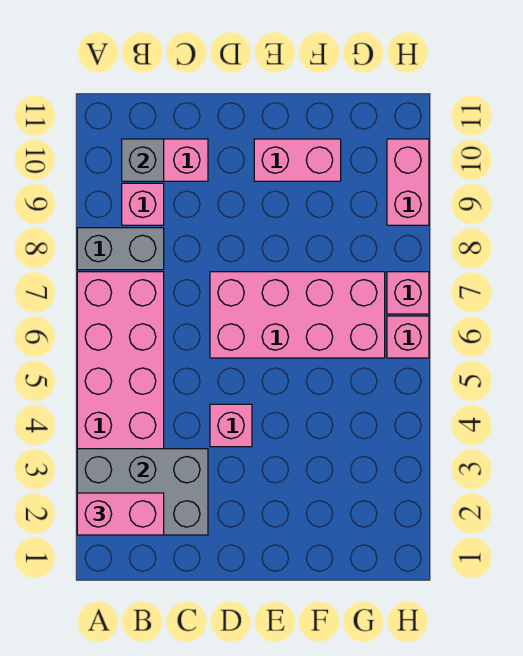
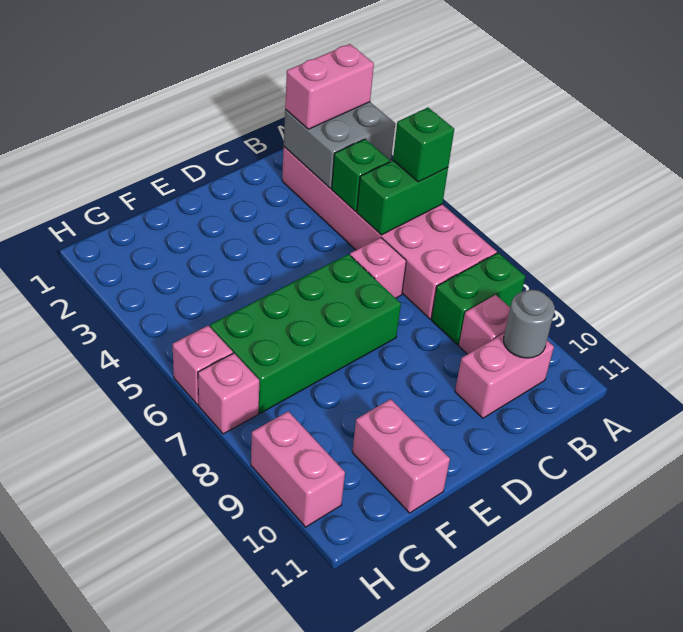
grey brick A2:C3 level 2 -> grey brick A2:B3 level 2
none -> green brick A5:B5 level 2
none -> green brick A5 level 3
grey brick A8:B8 level 1 -> green brick A8:B8 level 1
none -> green brick B4 level 2
grey brick B10 level 2 -> grey round brick B10 level 2
pink brick D4 level 1 -> pink brick C6 level 1
pink brick D6:G7 level 1 -> green brick D6:G7 level 1
pink brick E10:F10 level 1 -> pink brick F10:F11 level 1

